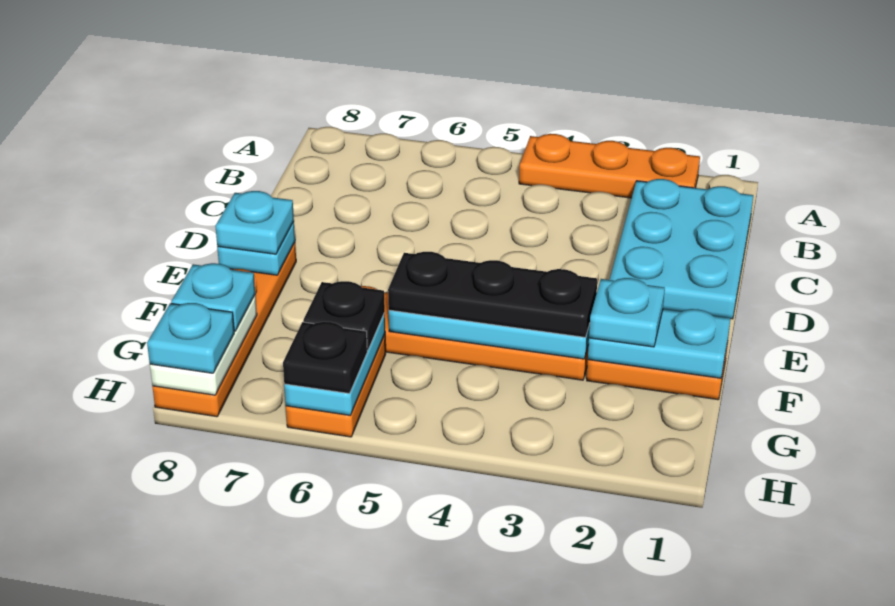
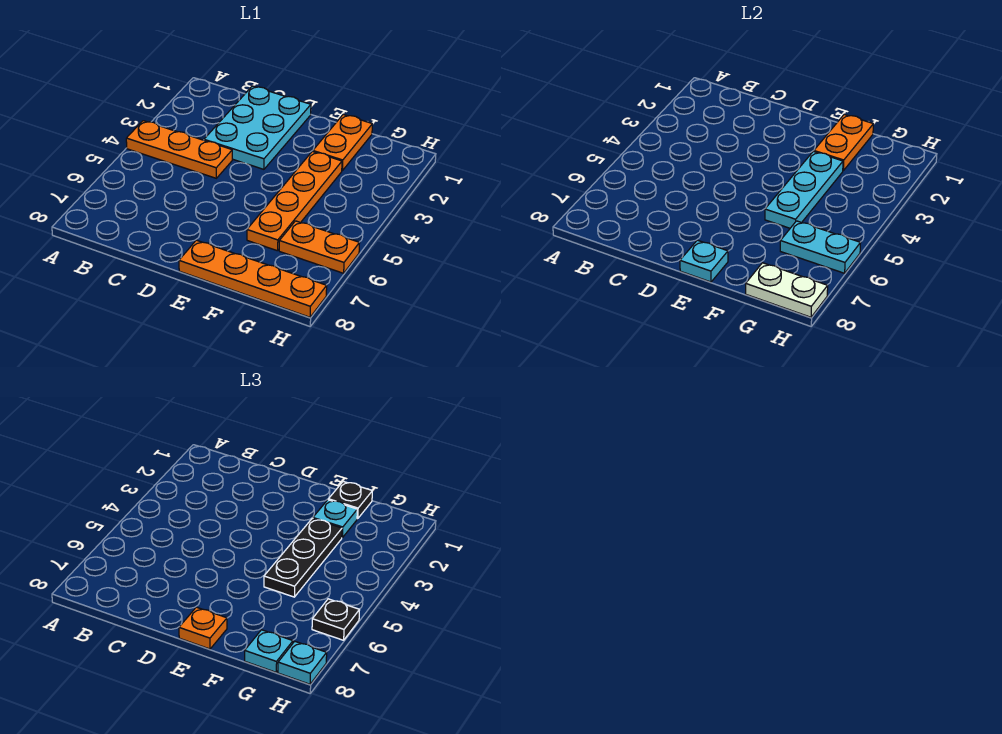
orange plate A2:A4 level 1 -> orange plate A4:C4 level 1
cyan plate B1:D2 level 1 -> cyan plate C1:D3 level 1
cyan plate E8 level 3 -> orange plate E8 level 3
cyan plate F1:F2 level 2 -> orange plate F1:F2 level 2
black plate G6 level 3 -> black plate F1 level 3

